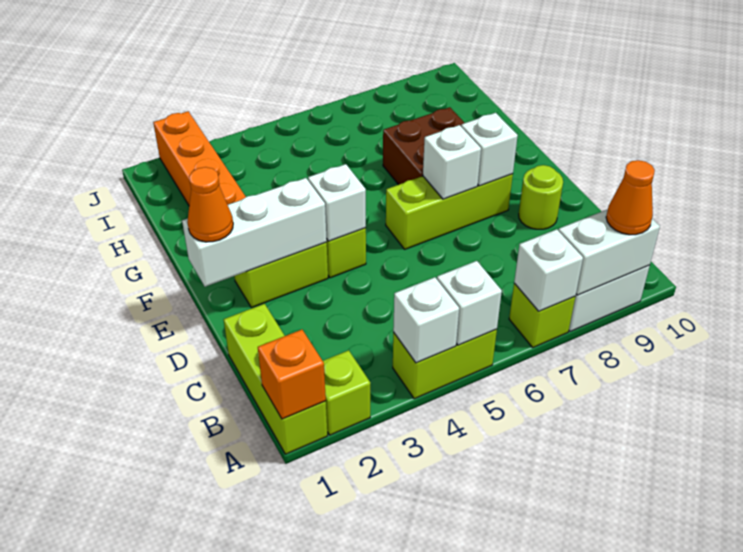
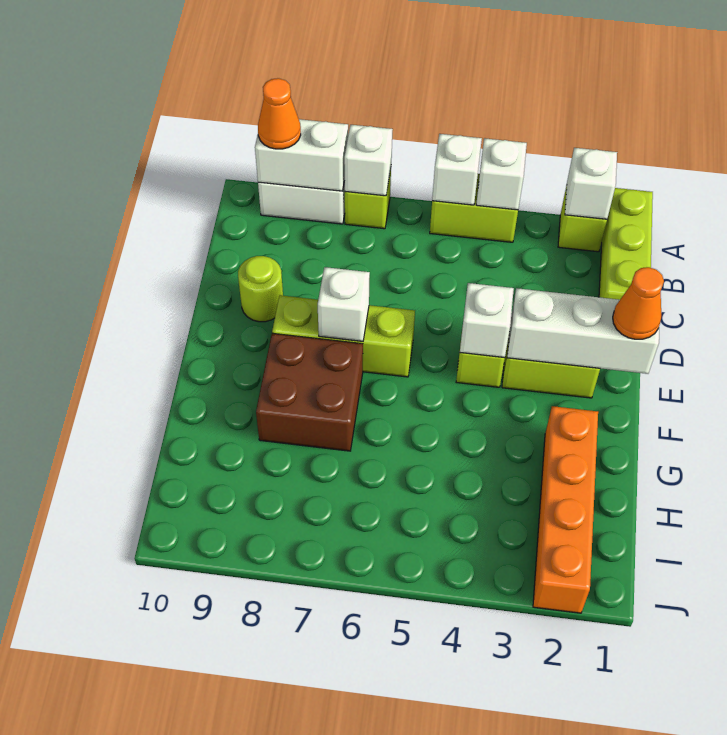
orange brick A1 level 2 -> none
white brick E8 level 2 -> white brick A2 level 2

